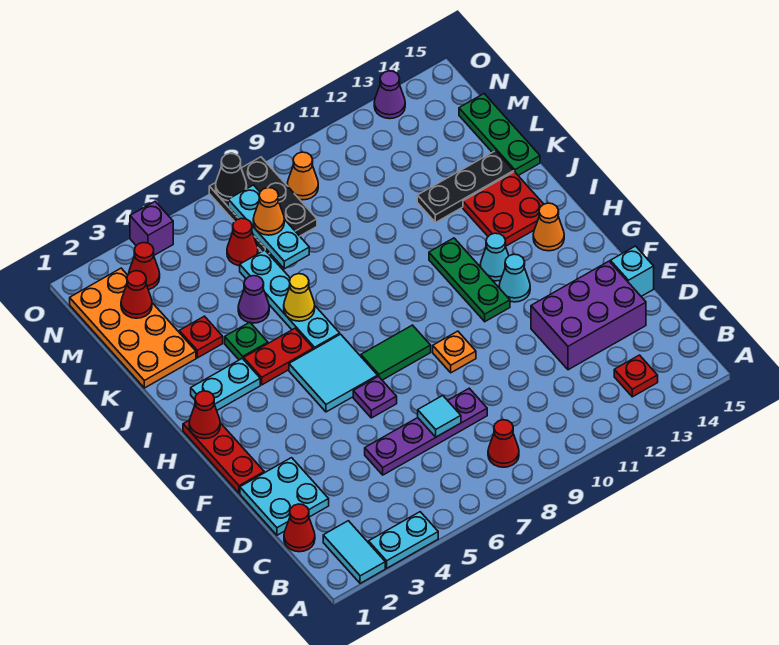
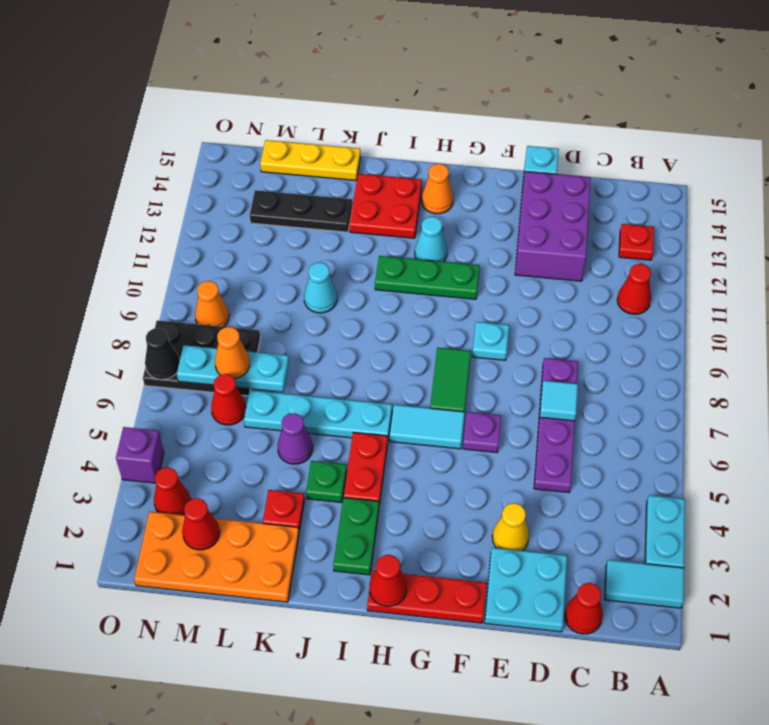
red cone B8 level 1 -> red cone B11 level 1
orange plate F9 level 1 -> cyan plate F9 level 1
cyan tile G5:H6 level 1 -> cyan tile G6:H6 level 1
cyan cone G12 level 1 -> cyan cone K10 level 1
cyan plate I2:I3 level 1 -> green plate I2:I3 level 1
yellow cone J6 level 2 -> yellow cone E3 level 1
black plate K12:K14 level 1 -> black plate K13:M13 level 1
green plate K15:M15 level 1 -> yellow plate K15:M15 level 1
purple cone O13 level 1 -> none

